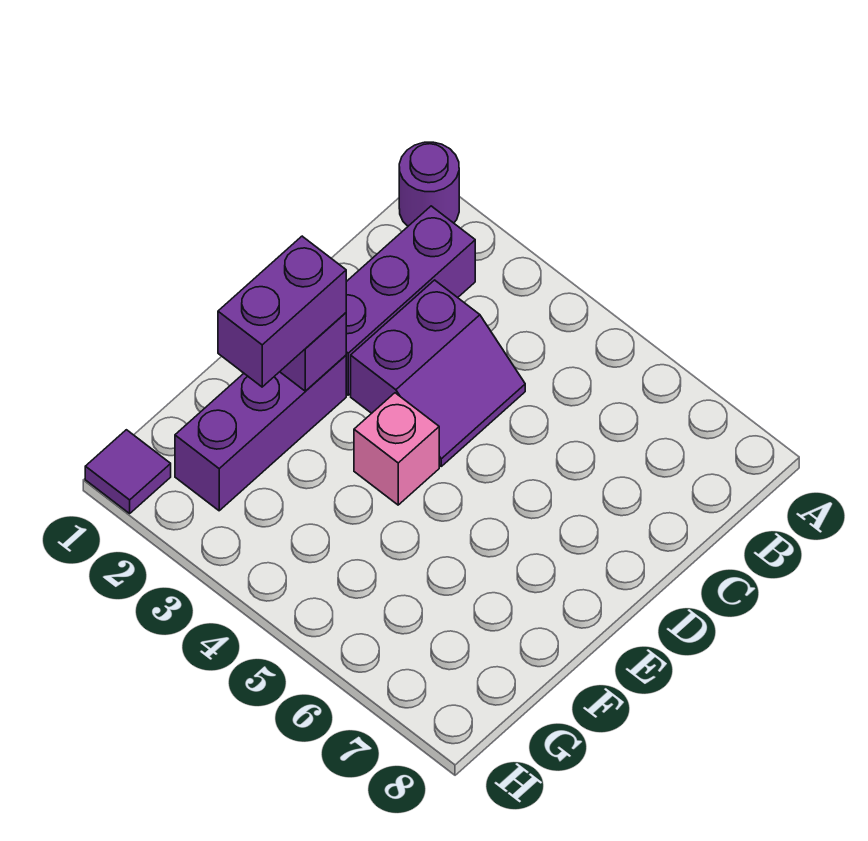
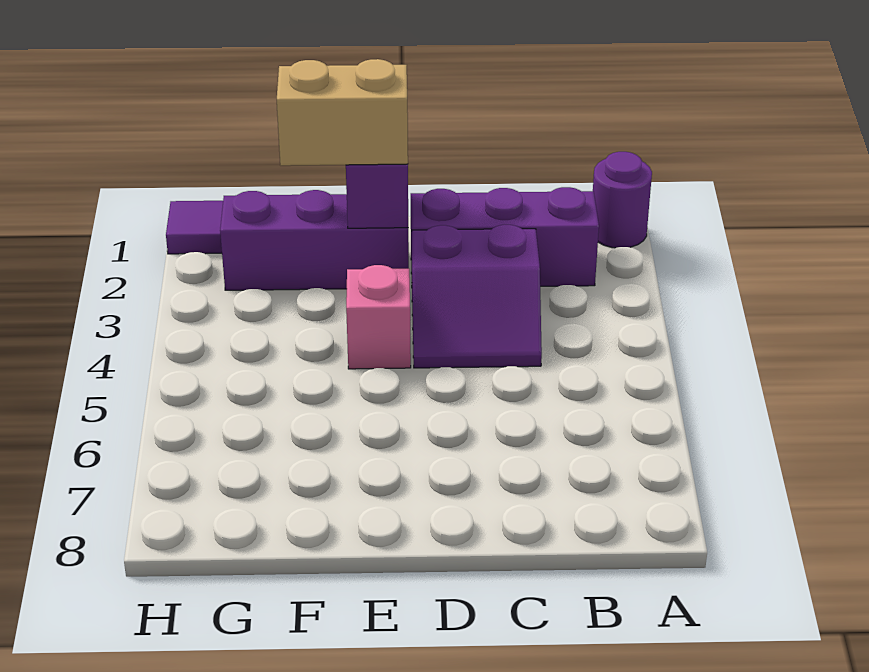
purple brick E2:F2 level 3 -> tan brick E2:F2 level 3

